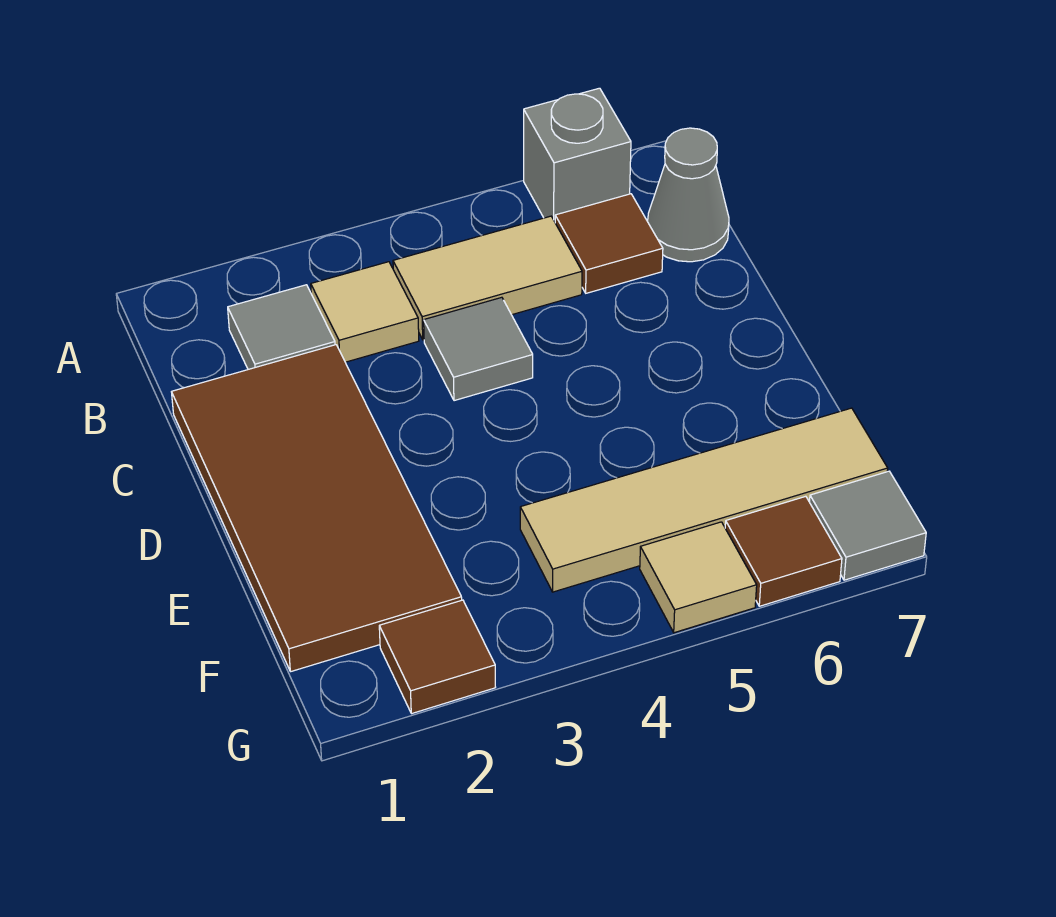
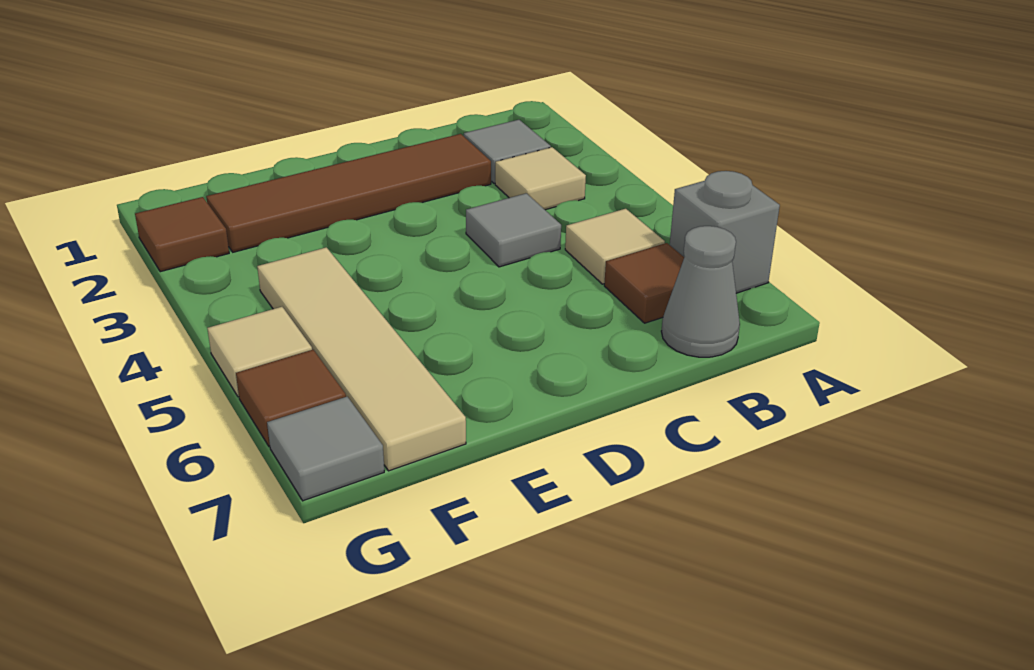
tan tile B4:B5 level 1 -> tan tile B5 level 1
brown tile C1:F2 level 1 -> brown tile C2:F2 level 1

